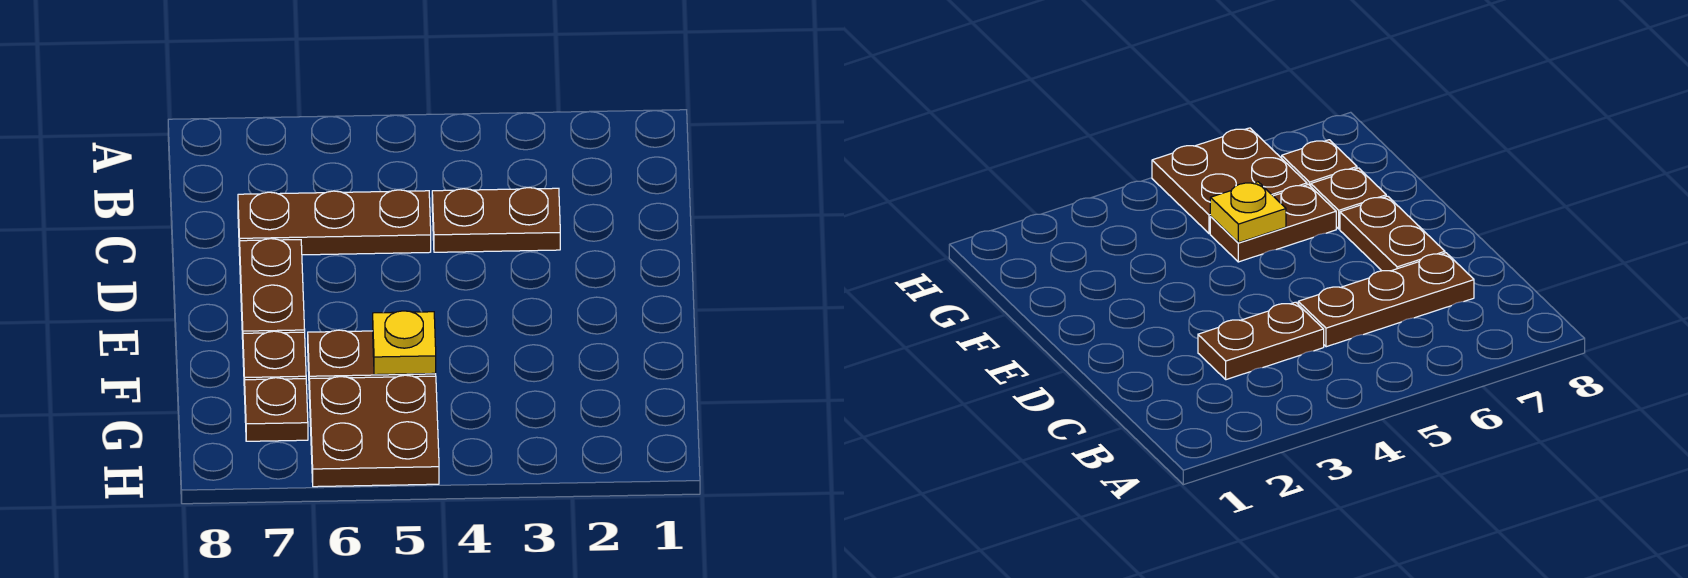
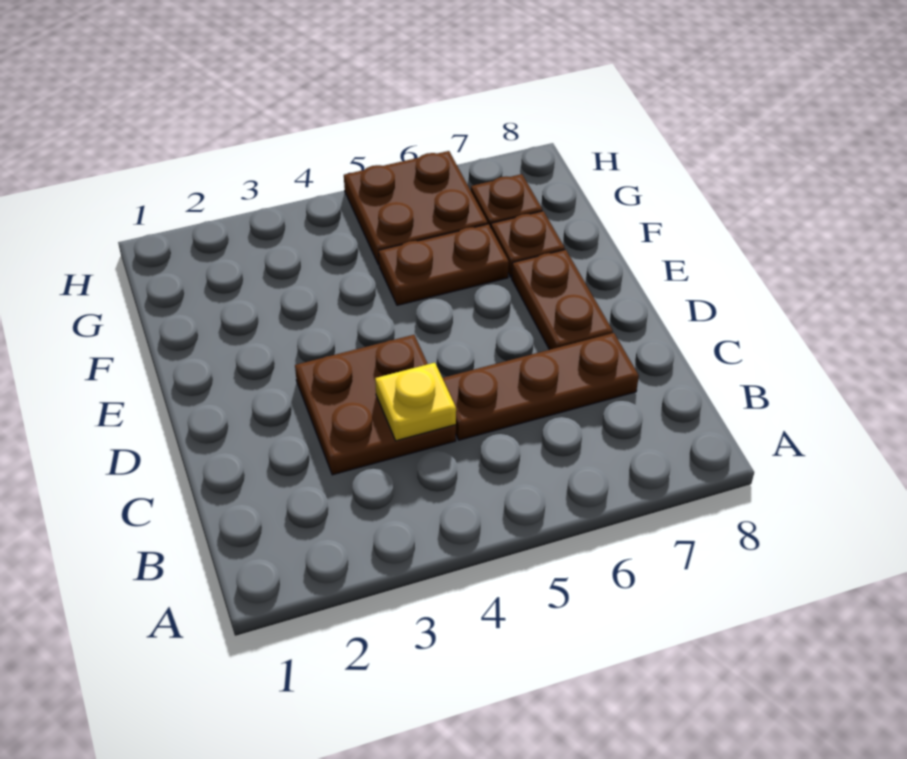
brown plate C3:C4 level 1 -> brown plate C3:D4 level 1
yellow plate F5 level 2 -> yellow plate C4 level 2

